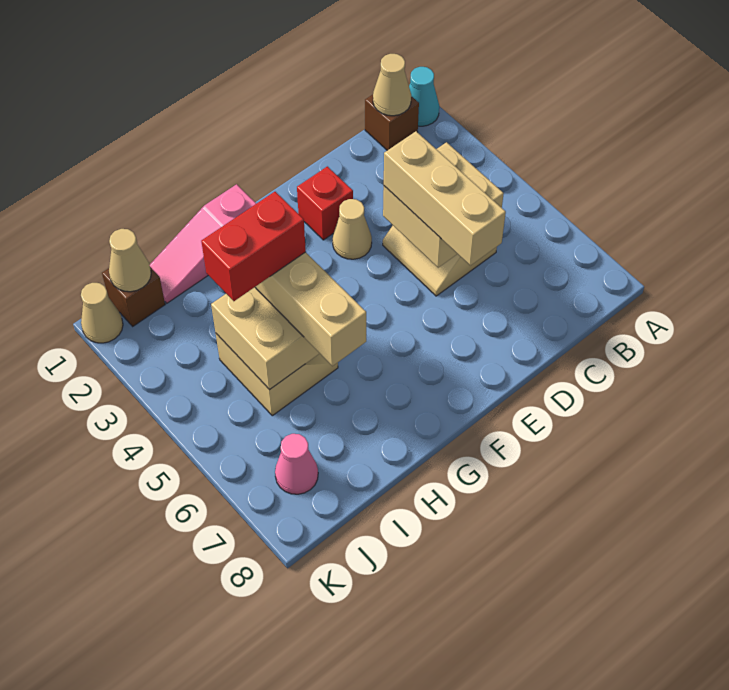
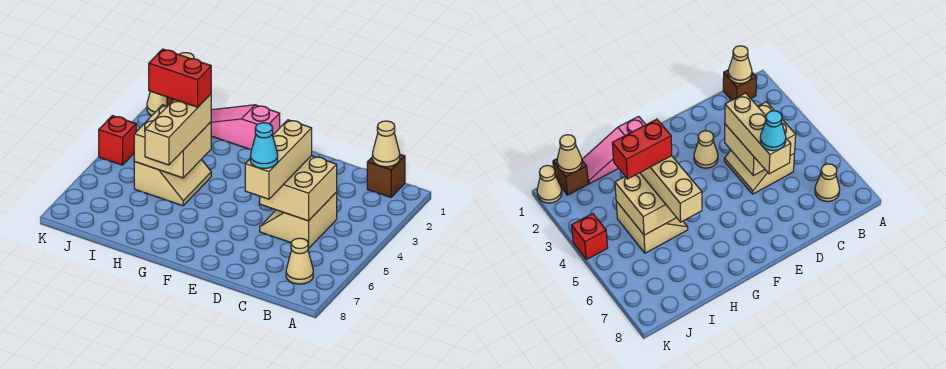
cyan cone A1 level 1 -> cyan cone D6 level 4
none -> tan cone B7 level 1
red brick E2 level 1 -> red brick K4 level 1
pink cone J7 level 1 -> none

